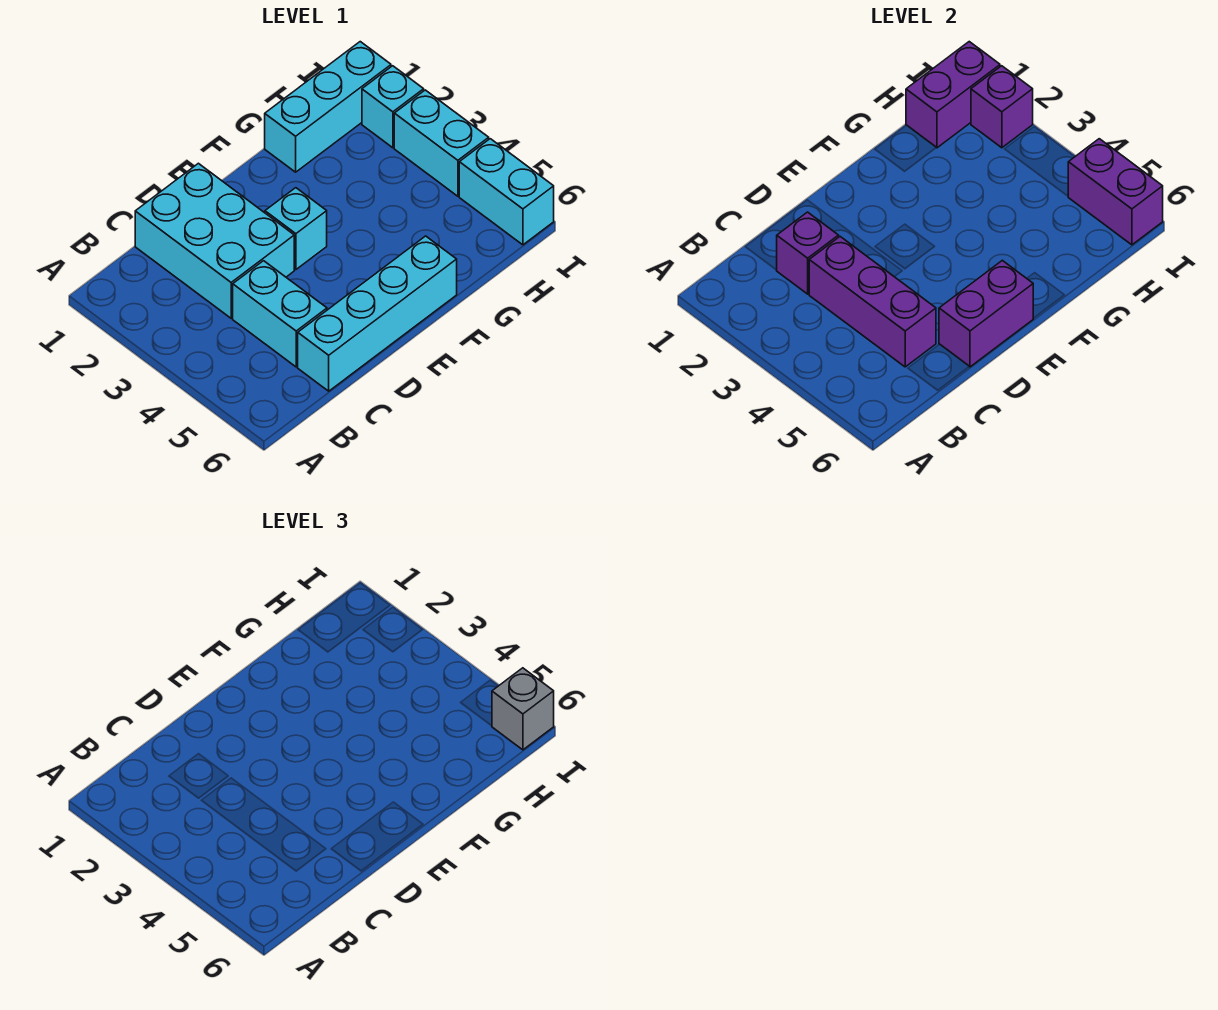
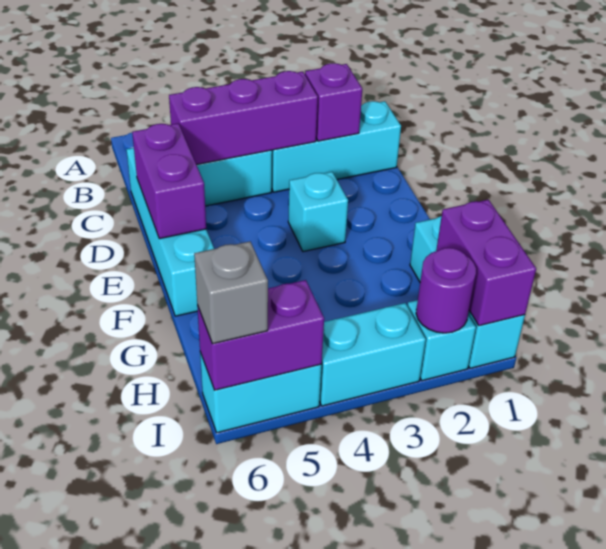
cyan brick C1:D3 level 1 -> cyan brick C1:C3 level 1
purple brick I2 level 2 -> purple round brick I2 level 2

